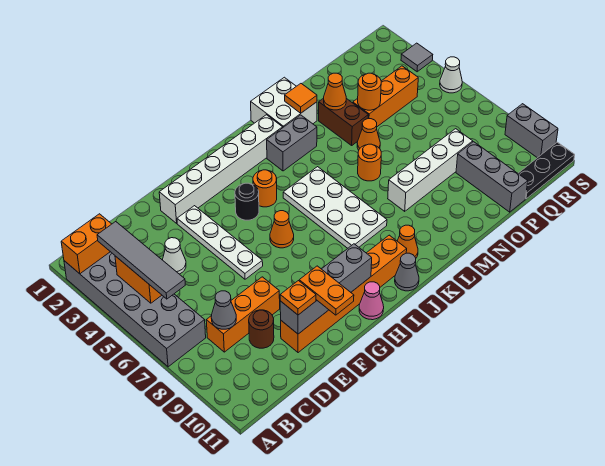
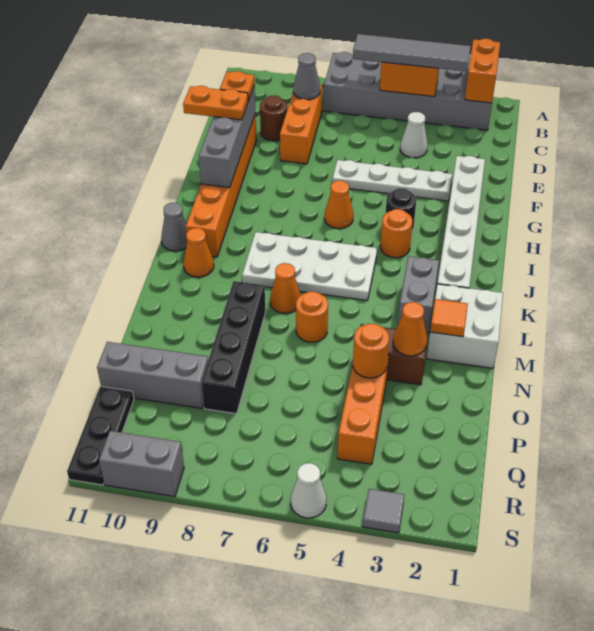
pink cone H11 level 1 -> none
white brick M8:P8 level 1 -> black brick M8:P8 level 1
orange cone N5 level 1 -> orange cone L7 level 1

